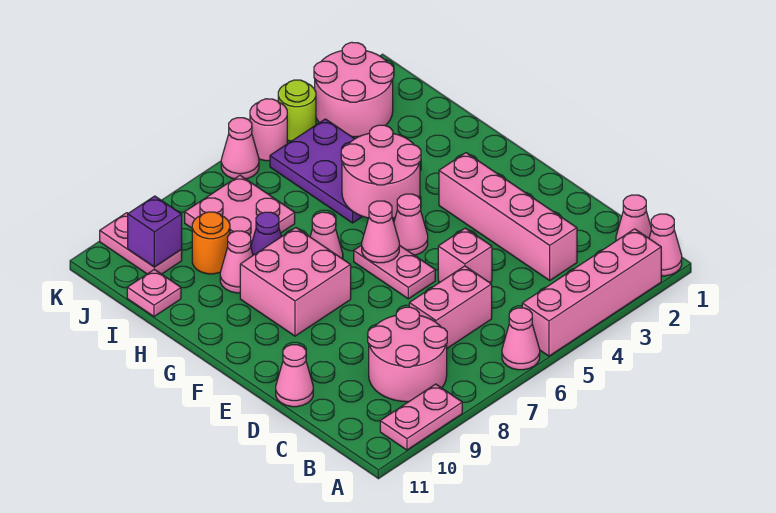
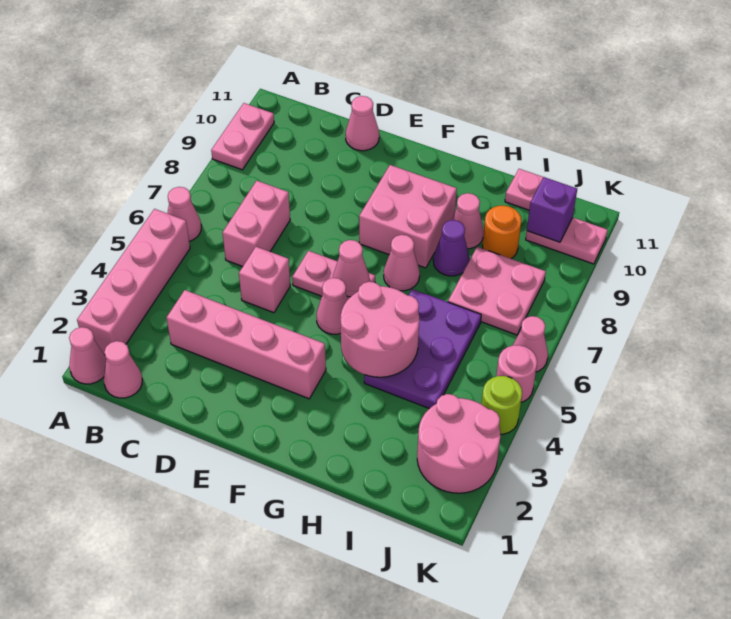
pink round brick B8:C9 level 1 -> none
purple plate H4:J5 level 1 -> purple plate H4:I6 level 1

